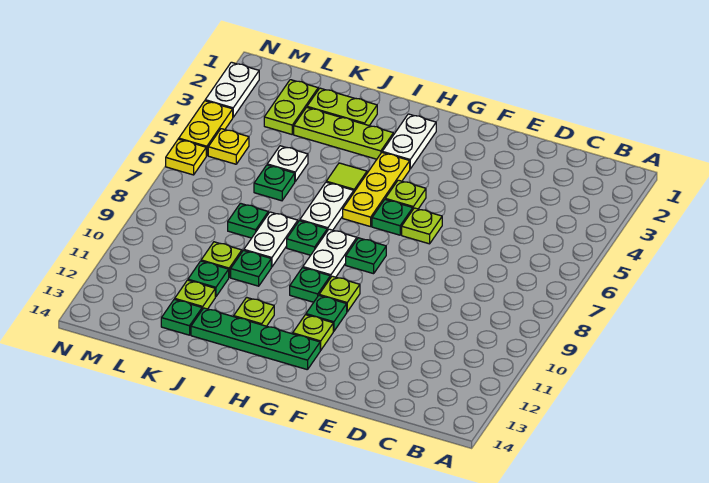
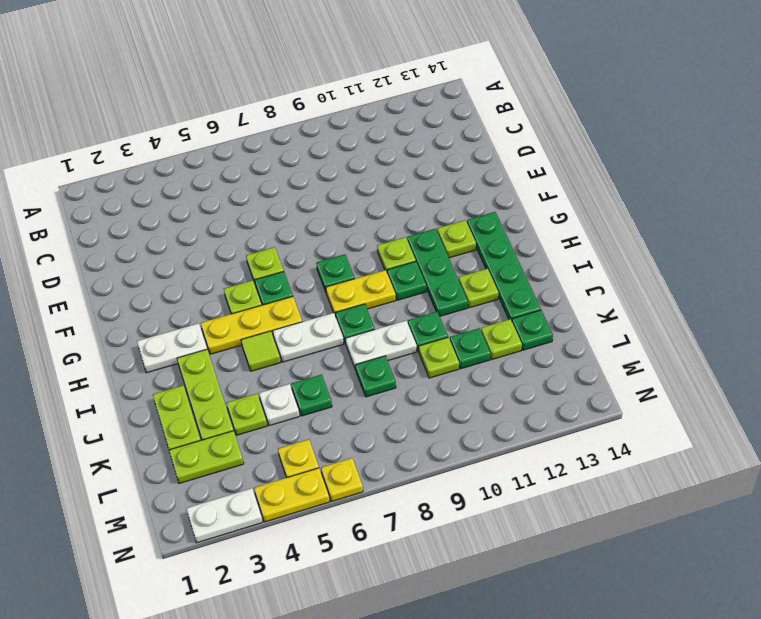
green plate G11 level 1 -> green plate G11:I11 level 1
white plate H8:H9 level 1 -> yellow plate H8:H9 level 1
none -> lime plate K4 level 1

